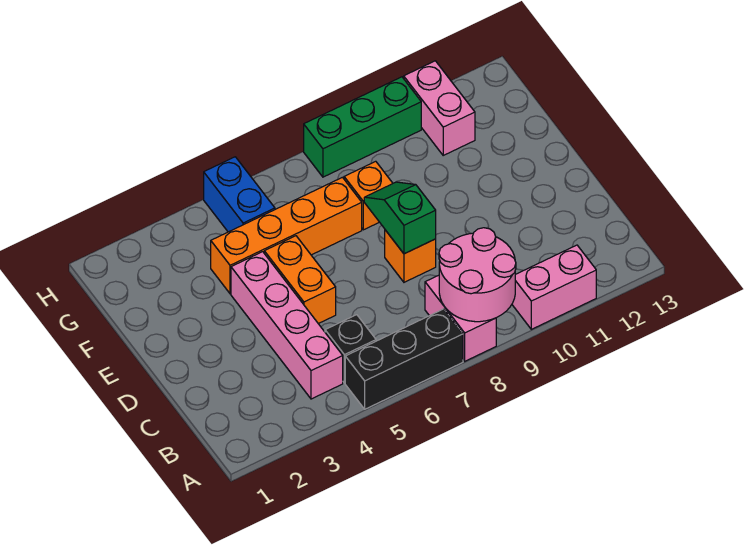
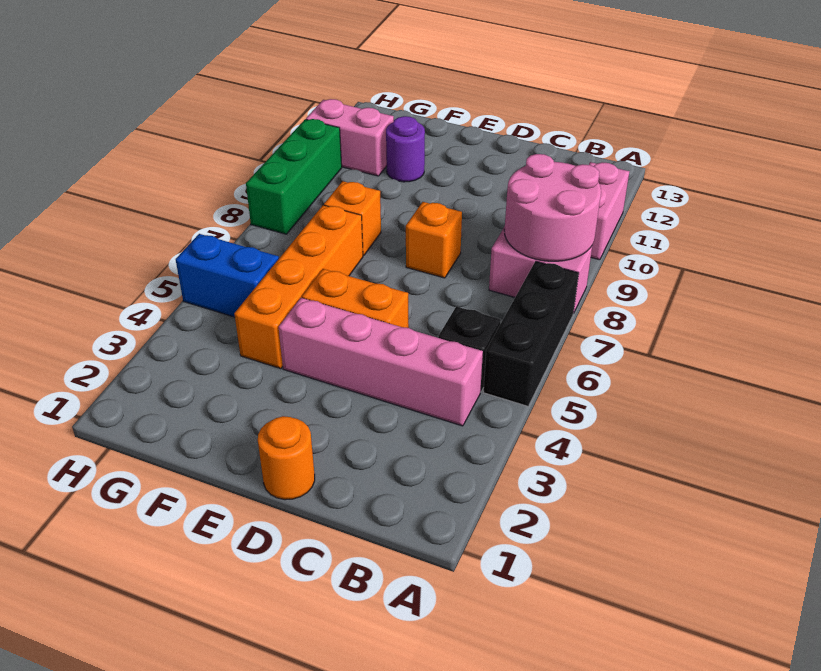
none -> orange round brick D1 level 1
green slope D8:E8 level 2 top D -> none
none -> purple round brick F11 level 1

